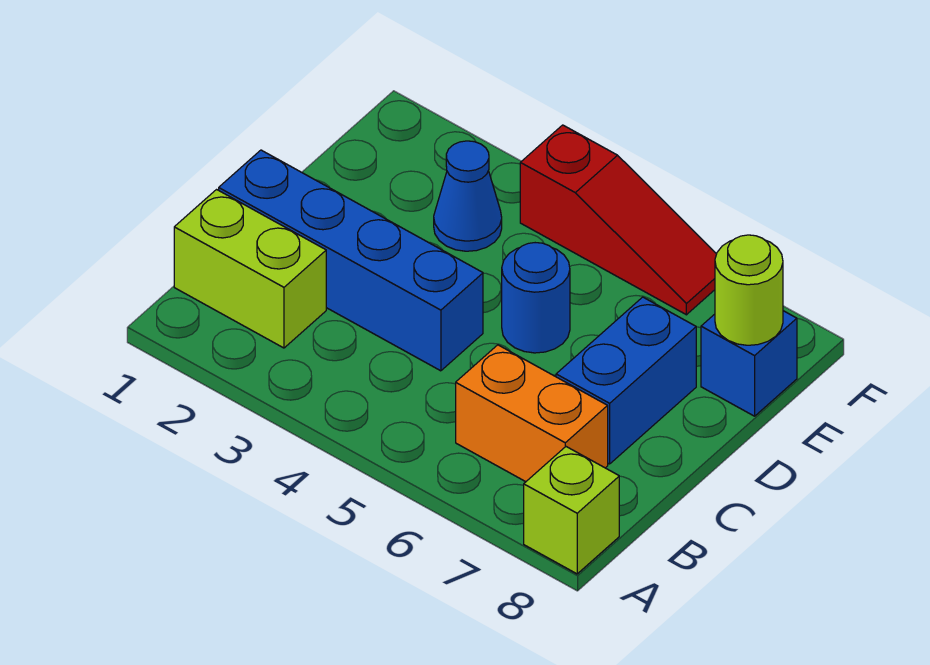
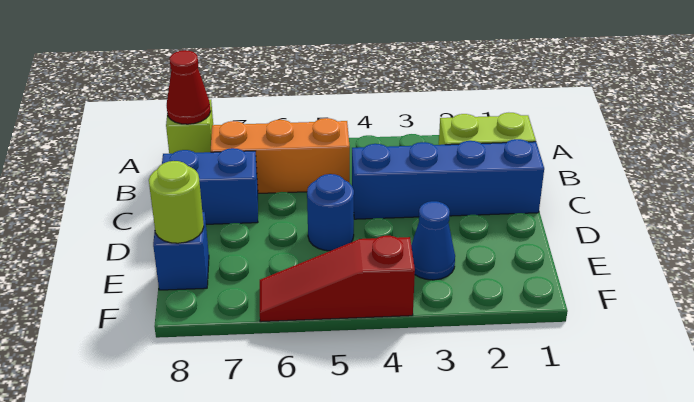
none -> red cone A8 level 2
orange brick B6:B7 level 1 -> orange brick B5:B7 level 1
blue brick C7:D7 level 1 -> blue brick C7:C8 level 1

